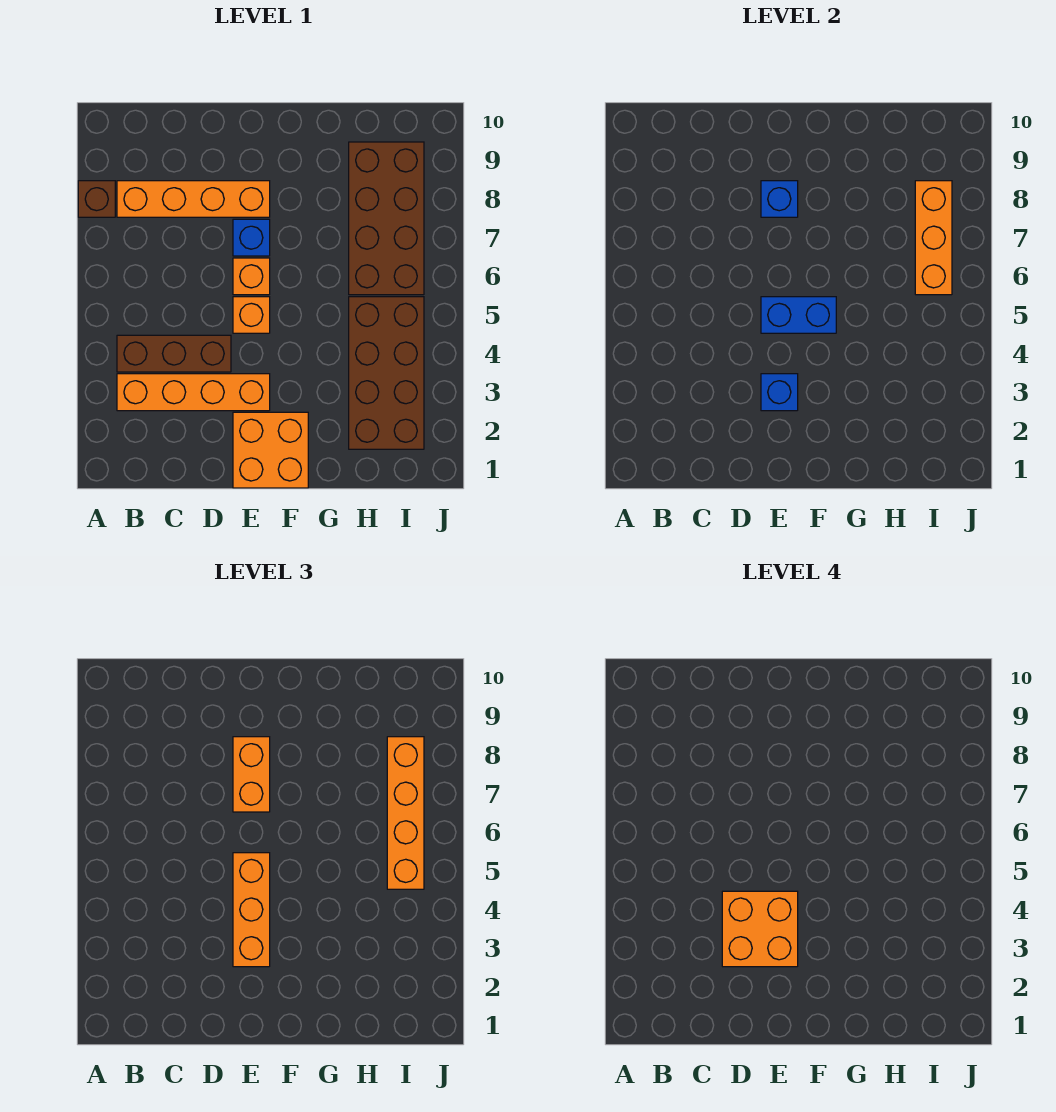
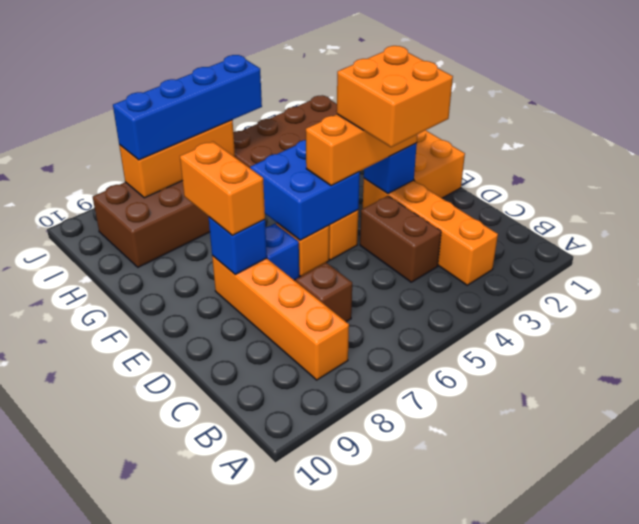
brown brick A8 level 1 -> brown brick C7 level 1
brown brick B4:D4 level 1 -> brown brick C4:D4 level 1
blue brick E5:F5 level 2 -> blue brick E5:F6 level 2
orange brick E7:E8 level 3 -> orange brick E8:F8 level 3
orange brick I5:I8 level 3 -> blue brick I5:I8 level 3

